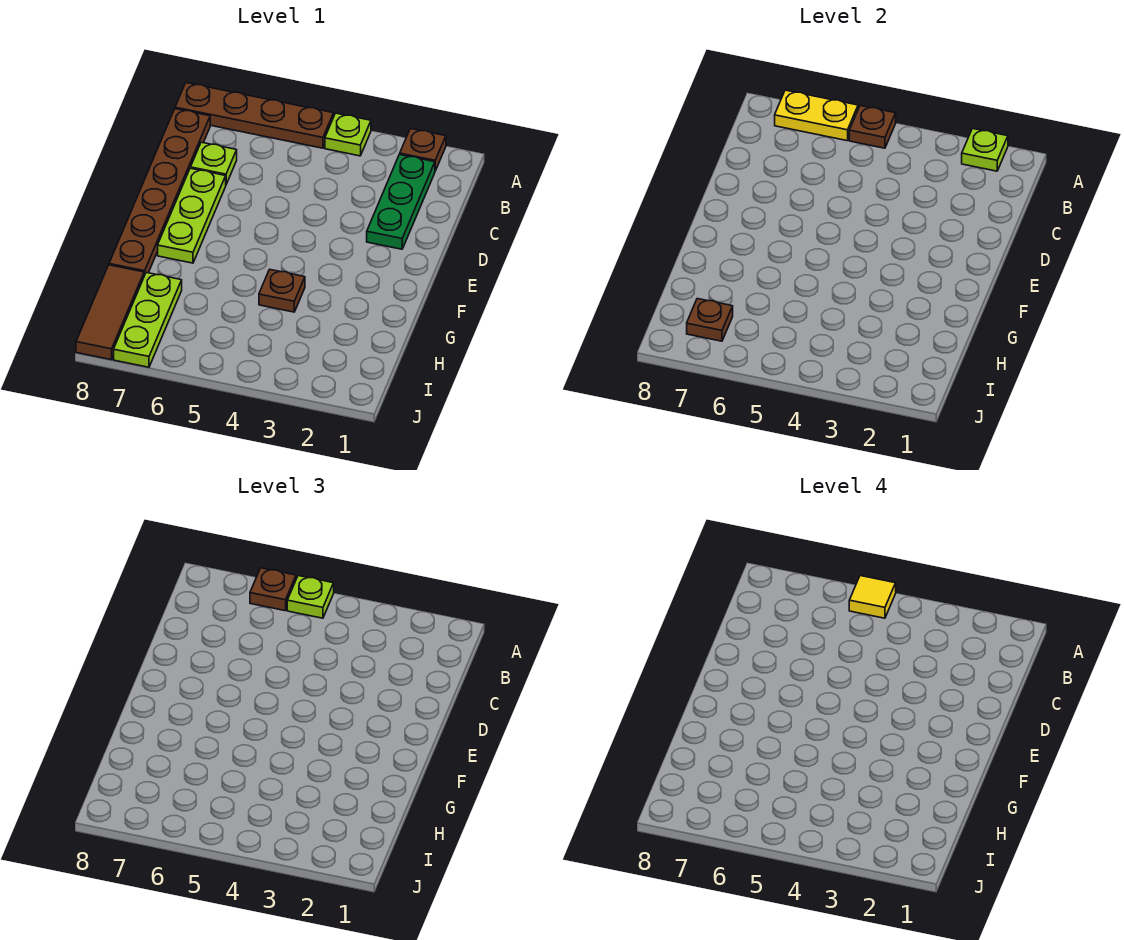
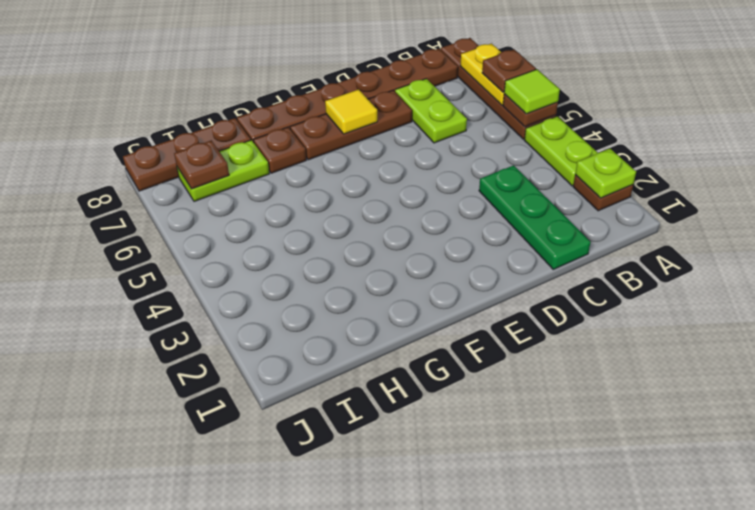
lime plate A4 level 1 -> lime plate A3:A4 level 1
lime plate A5 level 3 -> lime tile A5 level 3
yellow tile A5 level 4 -> yellow tile E7 level 2
green plate B2:D2 level 1 -> green plate C1:C3 level 1
lime plate C7 level 1 -> lime plate C6:C7 level 1
lime plate D7:F7 level 1 -> brown plate D7:F7 level 1
brown plate G4 level 1 -> brown plate G7 level 1
lime plate H7:J7 level 1 -> lime plate H7:I7 level 1
brown tile H8:J8 level 1 -> brown plate H8:J8 level 1

